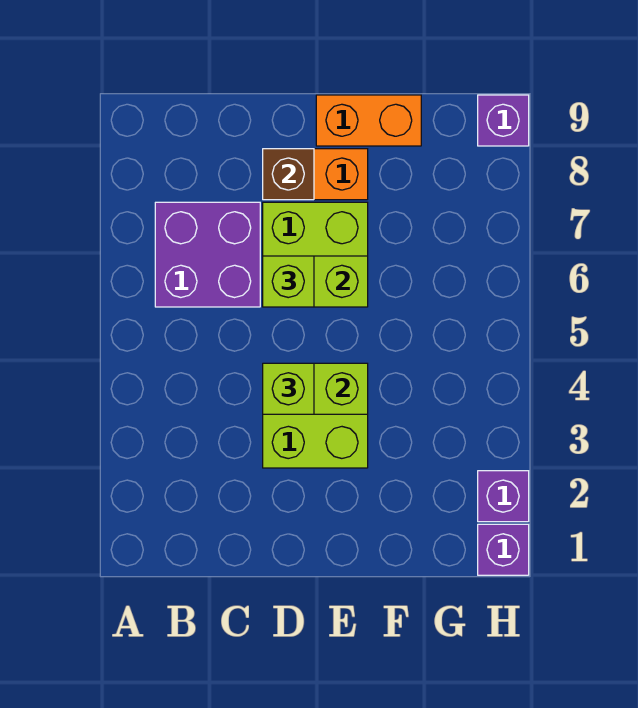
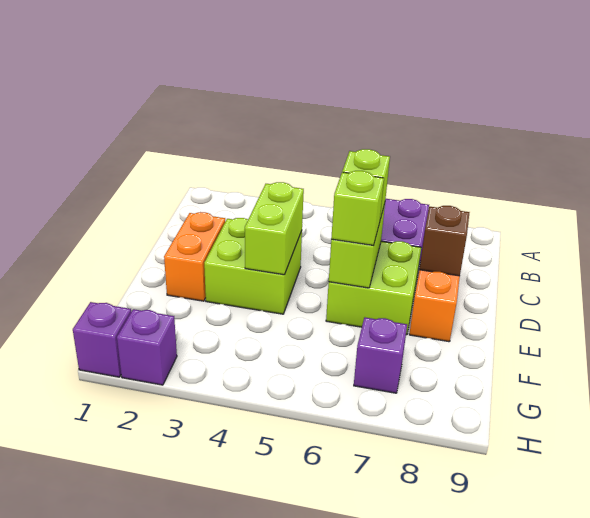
lime brick D4 level 3 -> lime brick E6 level 3
orange brick E9:F9 level 1 -> orange brick D2:E2 level 1
purple brick H9 level 1 -> purple brick G7 level 1

